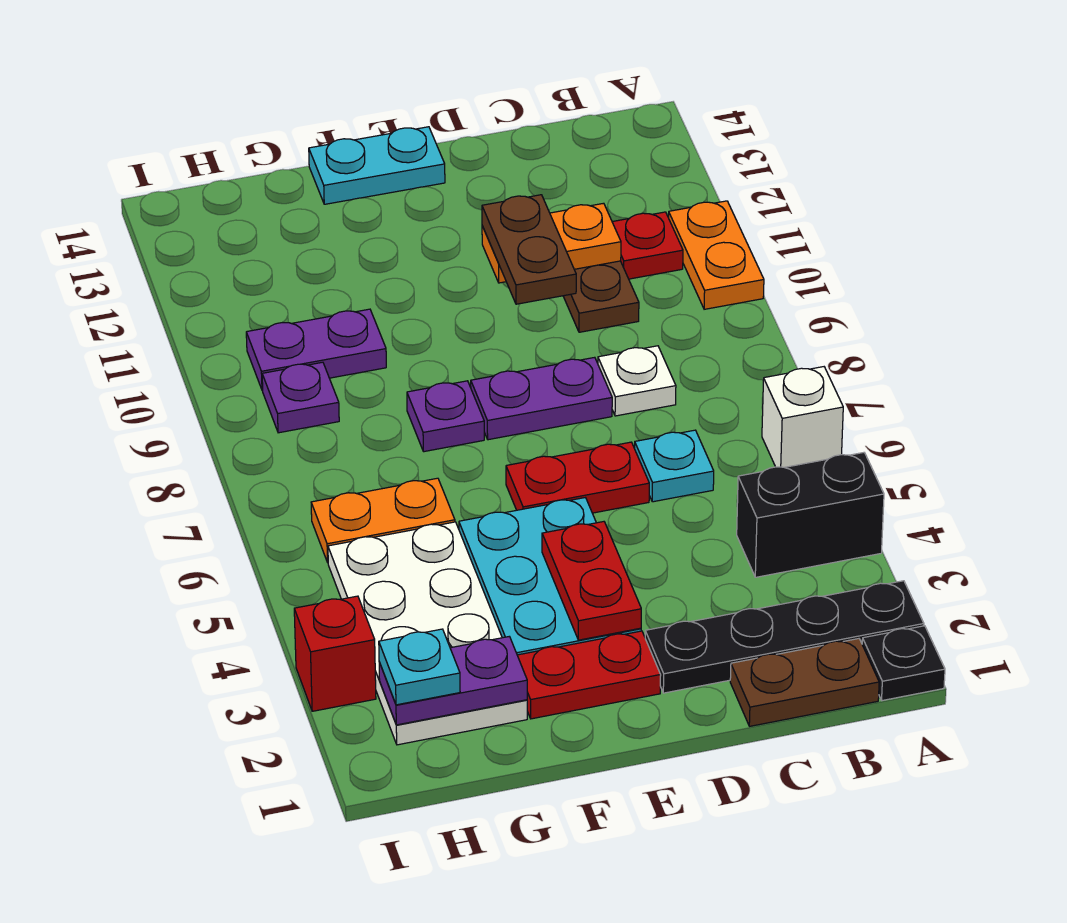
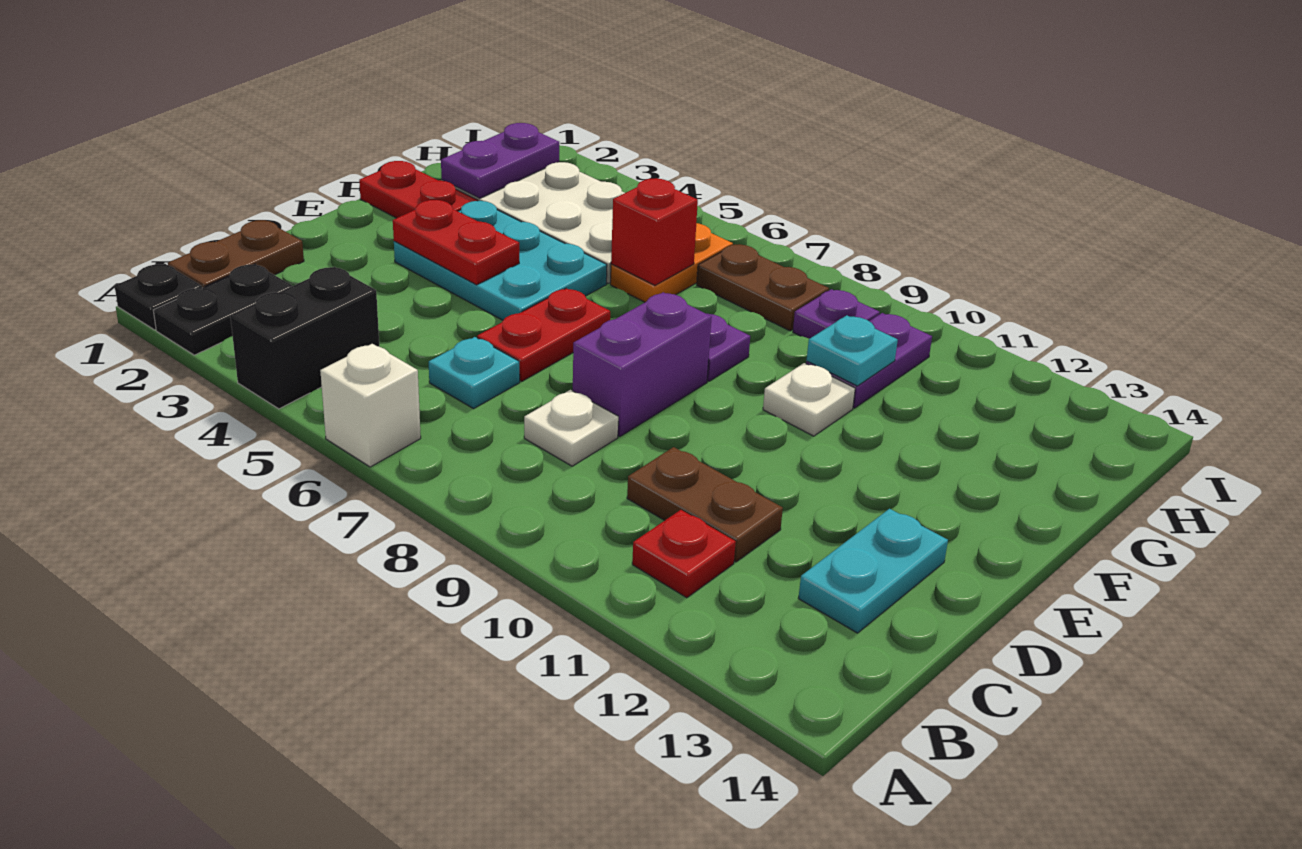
black plate A2:D2 level 1 -> black plate A2:B2 level 1
orange plate A10:A11 level 1 -> none
orange plate C11:D11 level 2 -> none
purple plate D8:E8 level 1 -> purple brick D8:E8 level 1
brown plate D10:D11 level 3 -> brown plate H7:H8 level 1
red plate E2:F2 level 1 -> red plate F1:F2 level 1
cyan plate E14:F14 level 1 -> cyan plate C13:D13 level 1
none -> white plate F10 level 1
cyan plate H2 level 3 -> cyan plate G10 level 2
red brick I3 level 1 -> red brick G6 level 2

